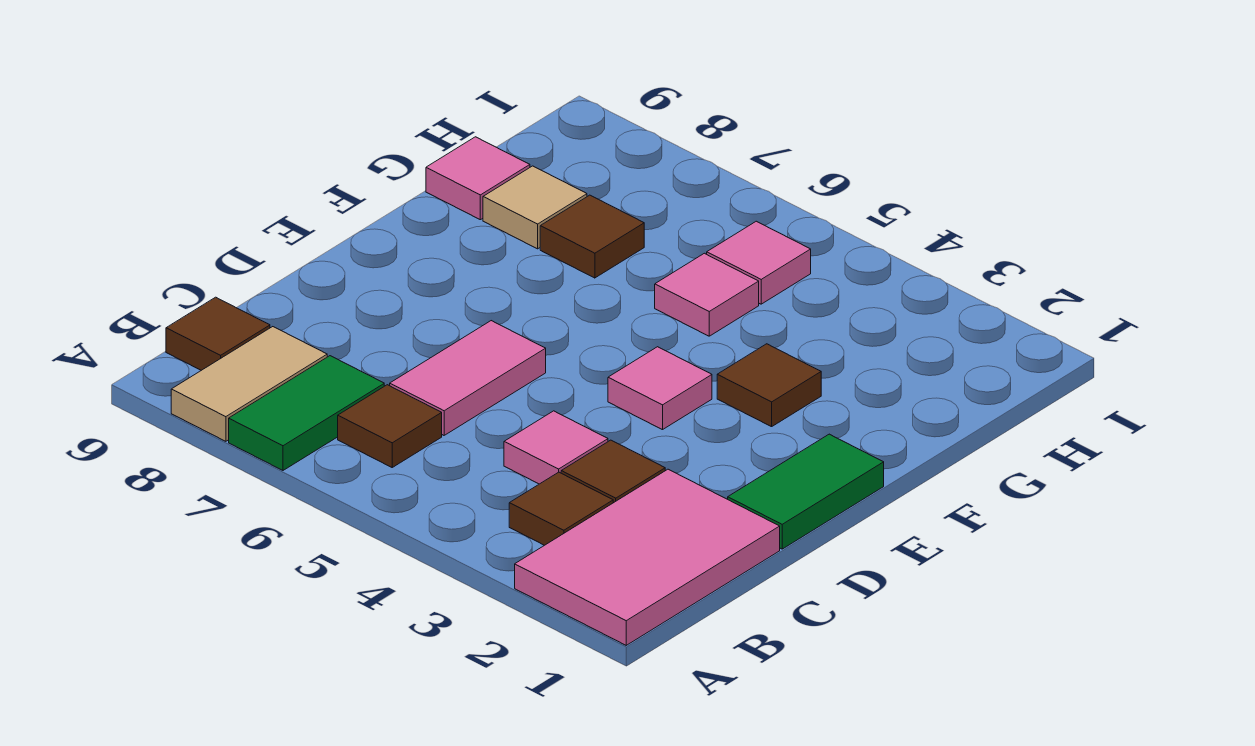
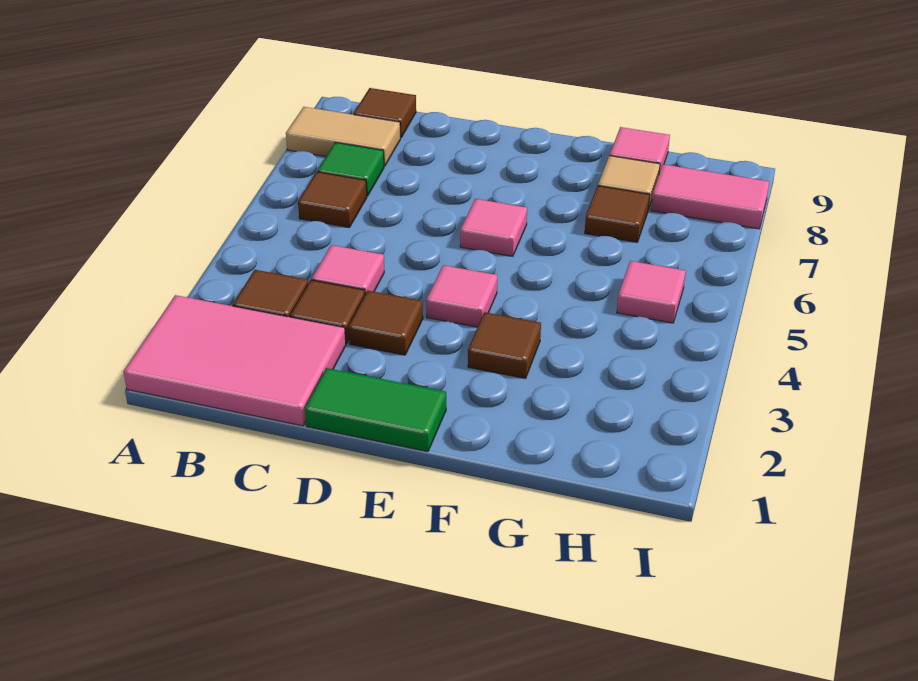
green tile A7:B7 level 1 -> green tile B7 level 1
pink tile C6:D6 level 1 -> pink tile H8:I8 level 1
none -> brown tile D3 level 1
pink tile G5 level 1 -> pink tile E6 level 1

